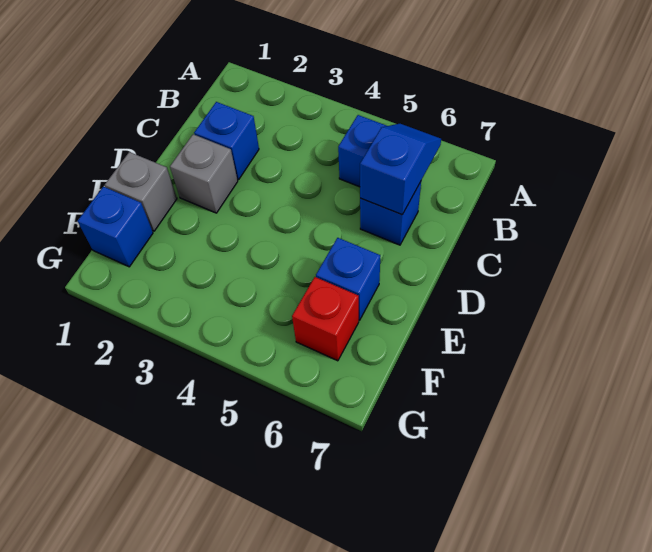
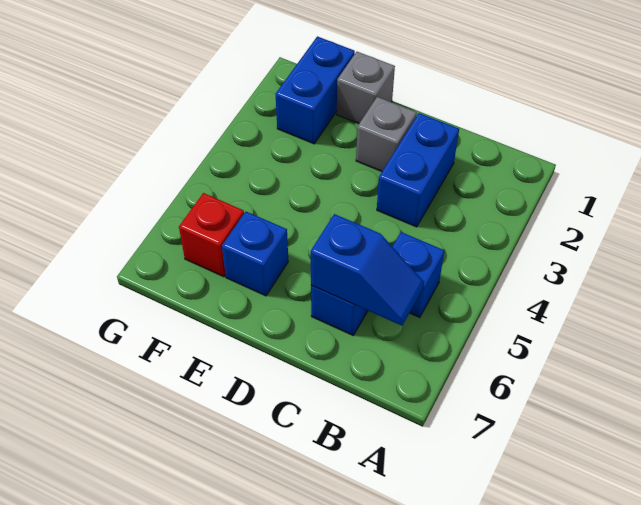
blue brick C2 level 1 -> blue brick C2:C3 level 1
blue brick F1 level 1 -> blue brick F1:F2 level 1

